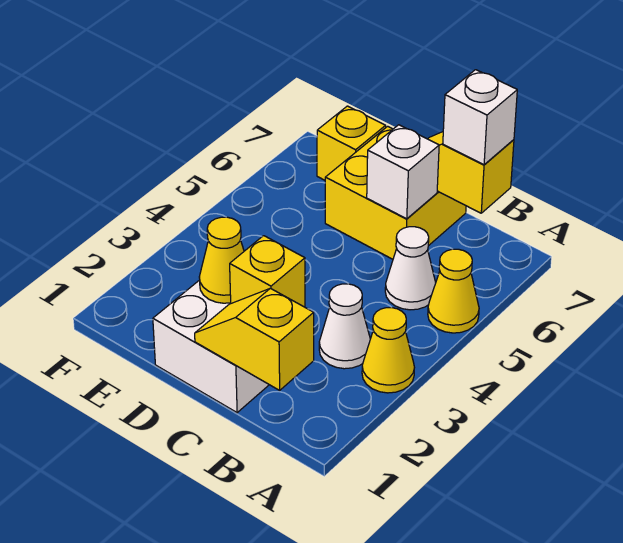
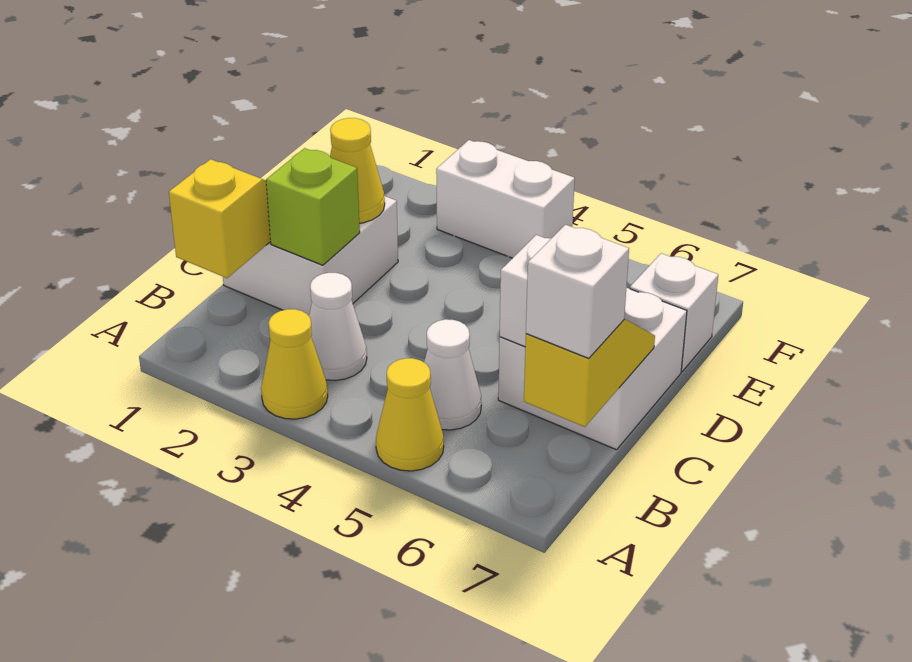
yellow brick C2 level 2 -> lime brick C2 level 2
yellow brick C6:D7 level 1 -> white brick C6:D7 level 1
yellow brick E7 level 1 -> white brick E7 level 1
none -> white brick F3:F4 level 1

